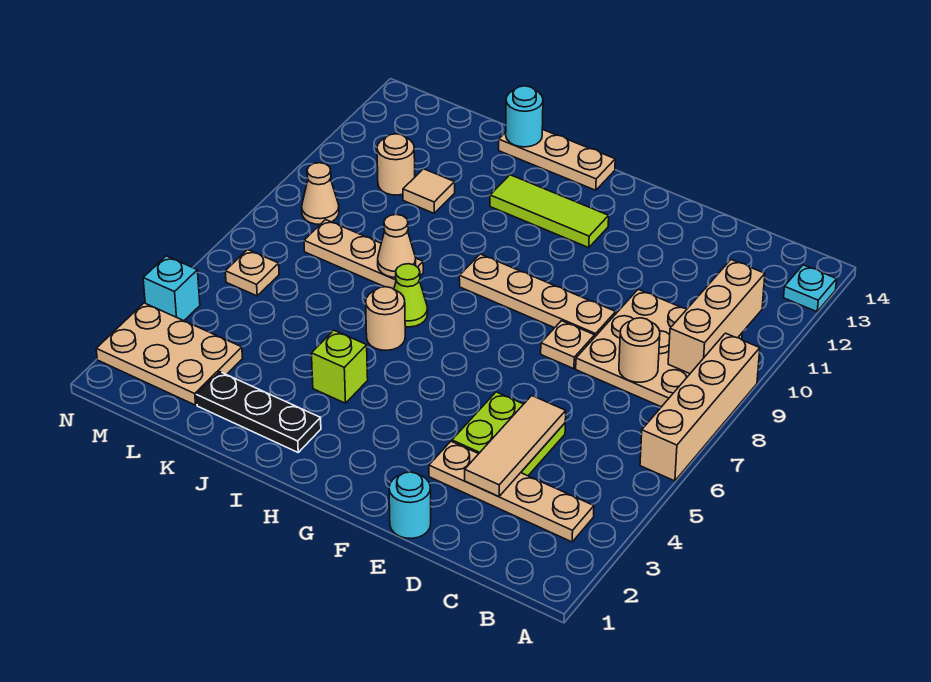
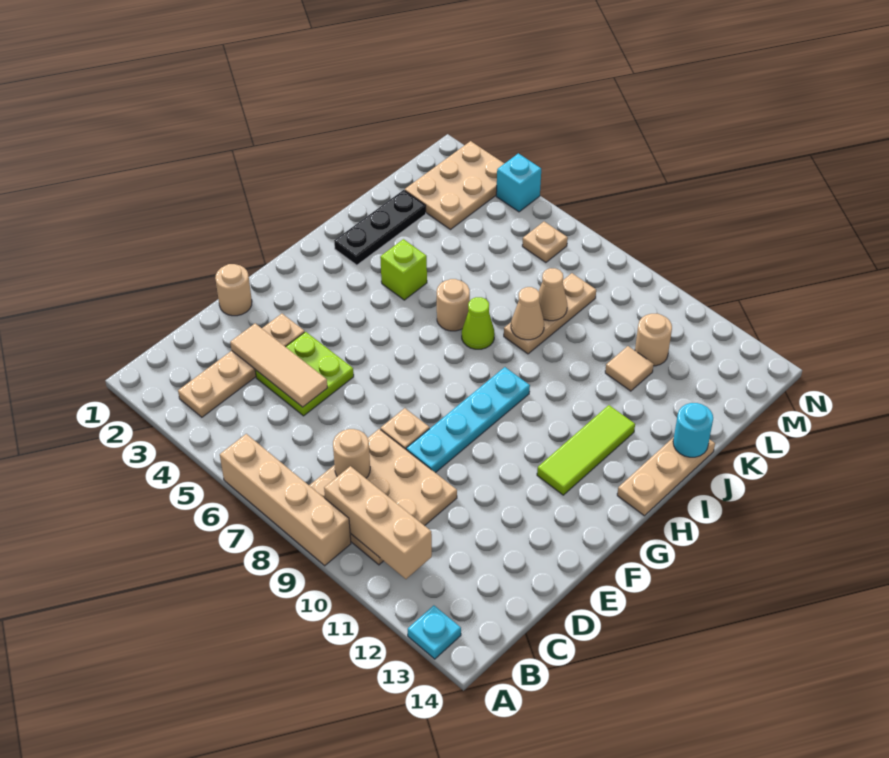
cyan round brick E1 level 1 -> tan round brick E1 level 1
tan plate E9:H9 level 1 -> cyan plate E9:H9 level 1
tan cone M9 level 1 -> tan cone K8 level 2

